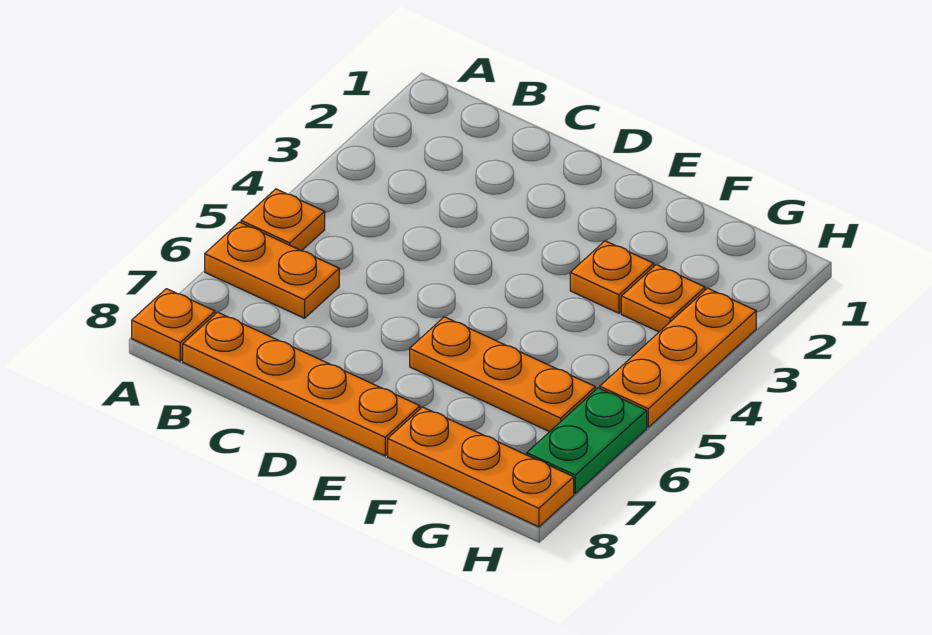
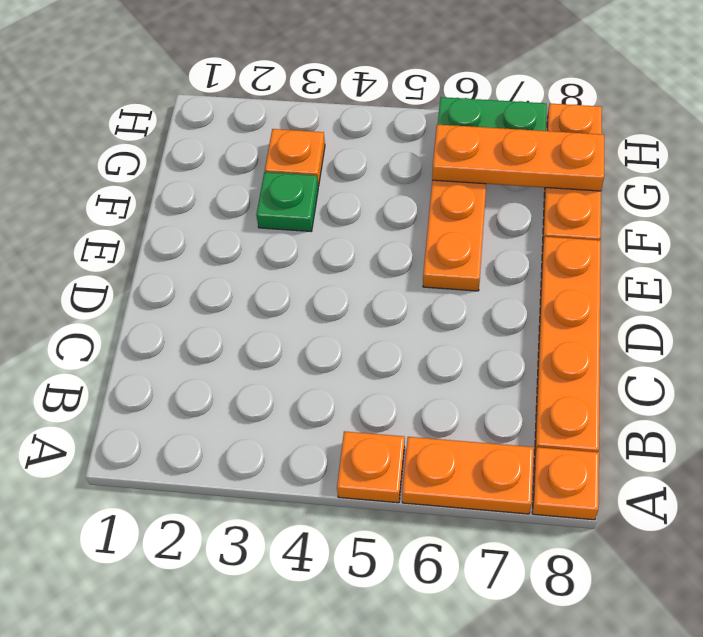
orange plate A6:B6 level 1 -> orange plate A6:A7 level 1
orange plate F3 level 1 -> green plate F3 level 1
orange plate H3:H5 level 1 -> orange plate G6:G8 level 2

